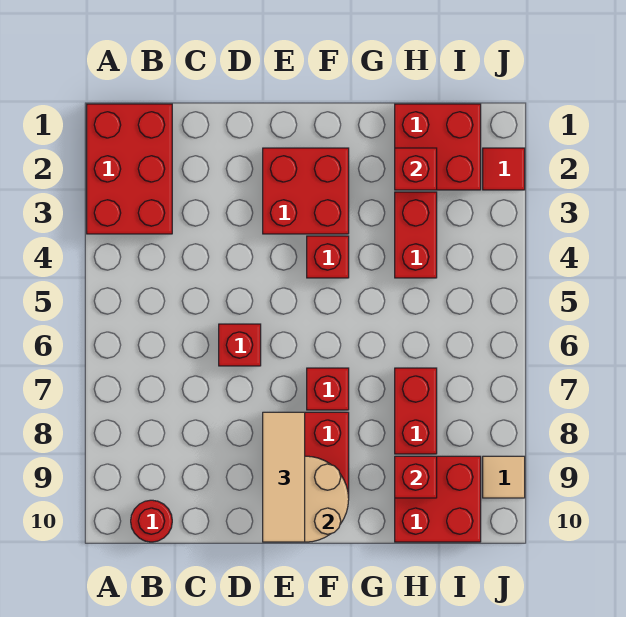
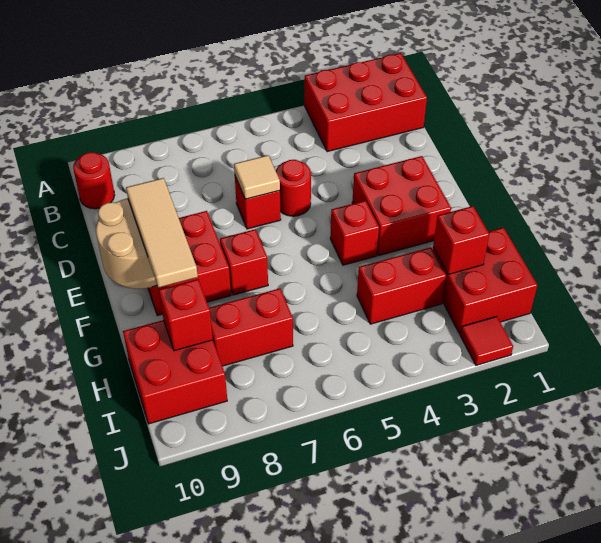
none -> red round brick D5 level 1
tan tile E8:E10 level 3 -> tan tile E9:G9 level 3
tan tile J9 level 1 -> tan tile D6 level 2

